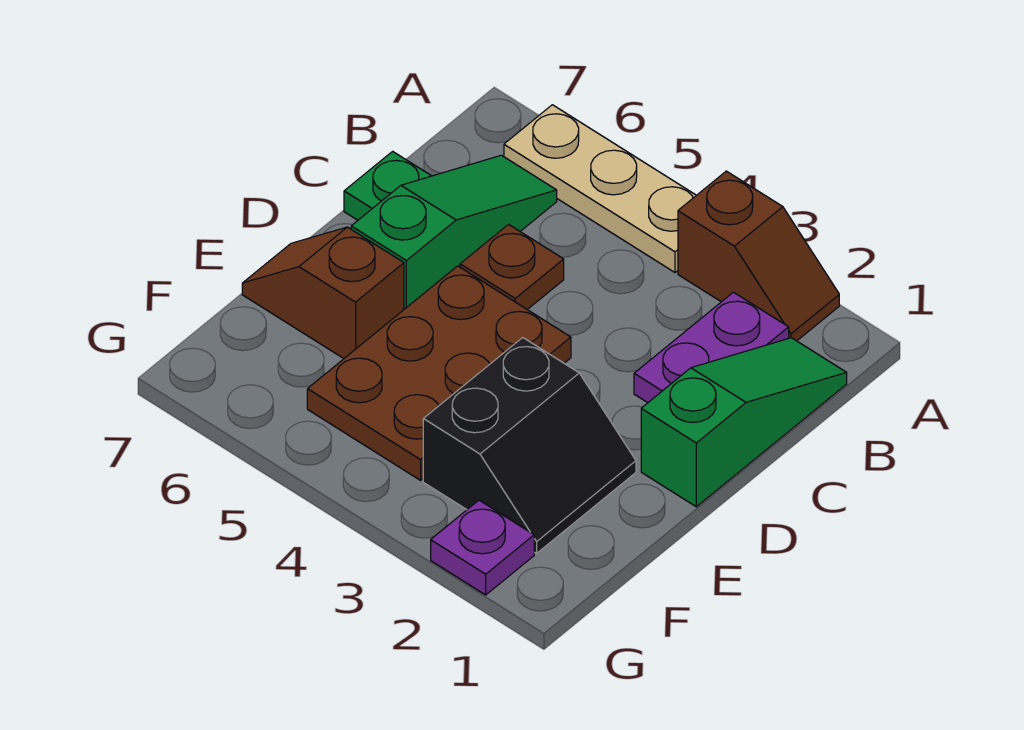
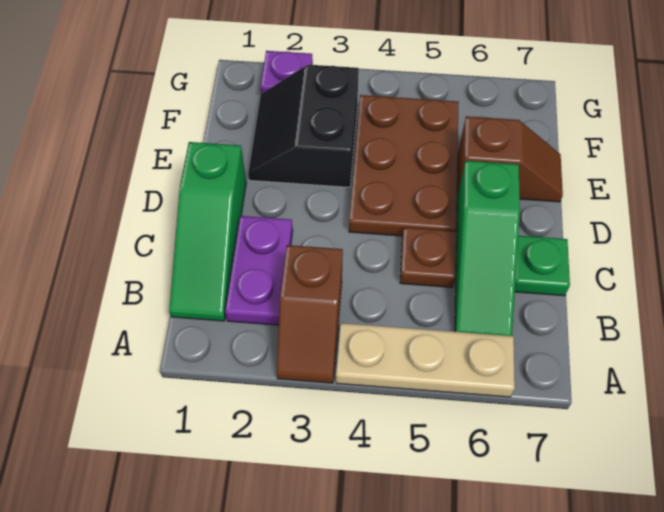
brown slope A2:A3 level 1 top 3 -> brown slope A3:B3 level 1 top B

